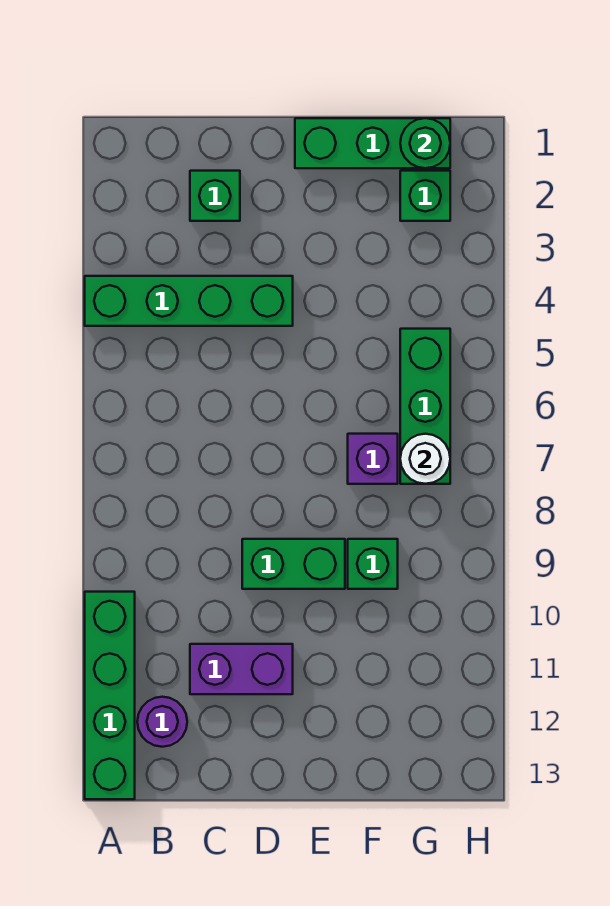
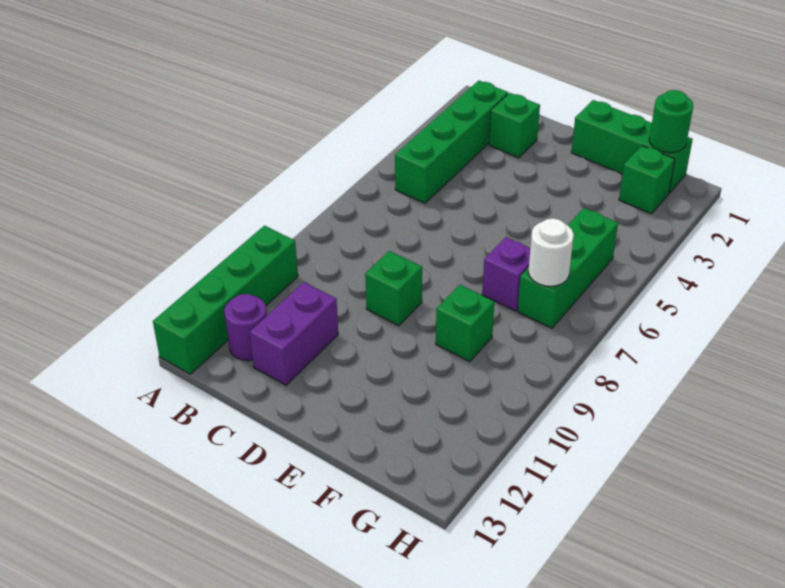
green brick A4:D4 level 1 -> green brick B2:B5 level 1
purple brick C11:D11 level 1 -> purple brick C11:C12 level 1
green brick D9:E9 level 1 -> green brick D9 level 1

